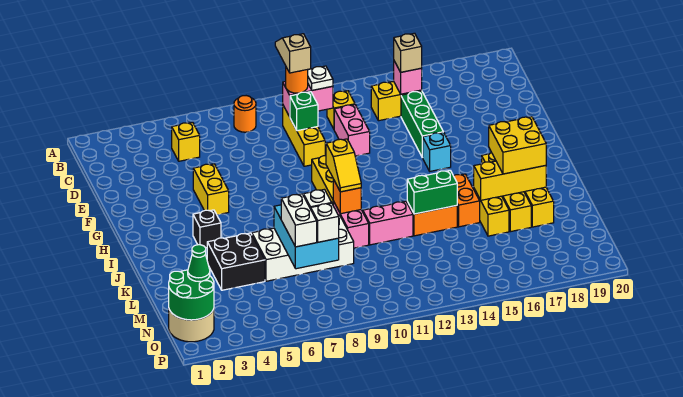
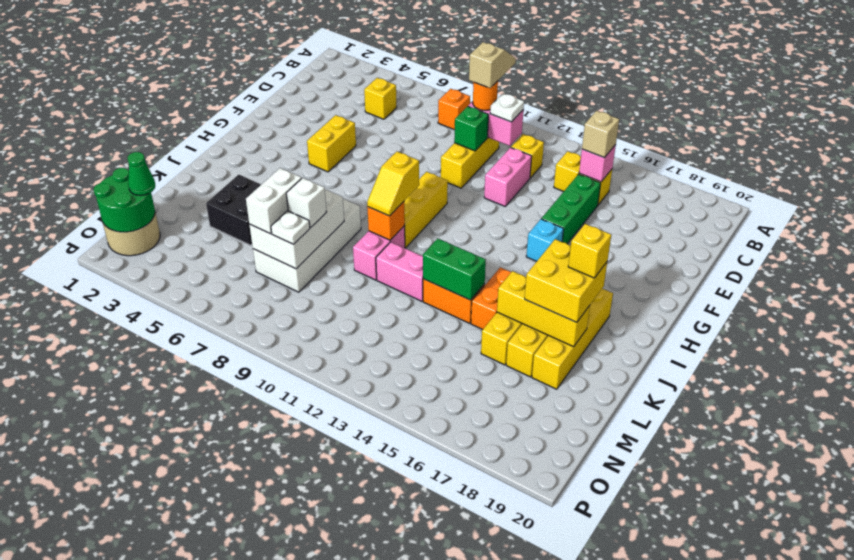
orange round brick B8 level 1 -> orange brick B8 level 1
black brick I4 level 1 -> none
none -> yellow brick J18 level 4
white brick K6:L9 level 1 -> white brick J7:M8 level 1
cyan brick K7:M8 level 2 -> white brick K7:M8 level 2
white brick M8 level 3 -> white plate M8 level 3

